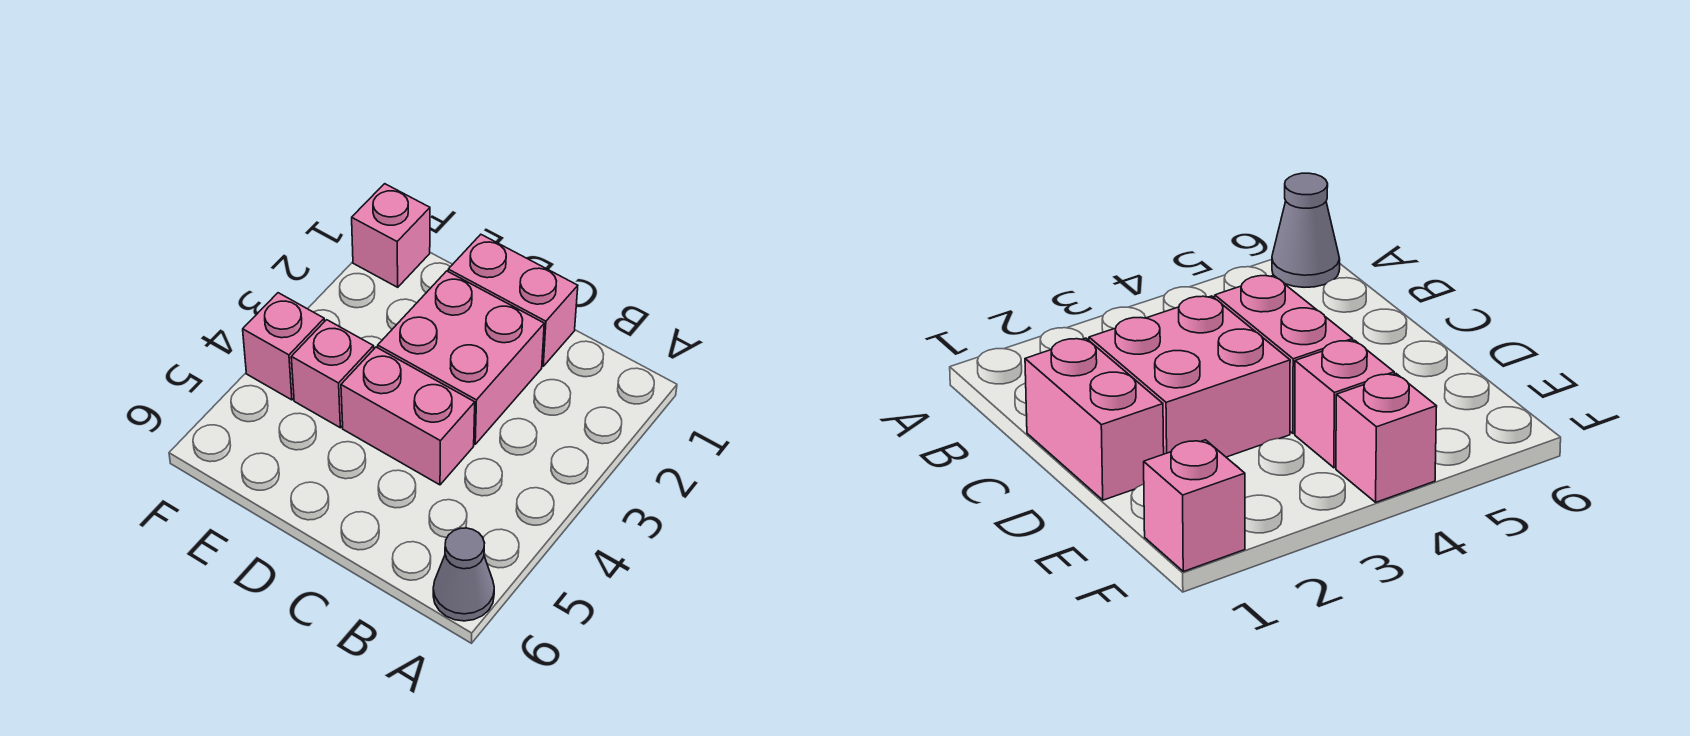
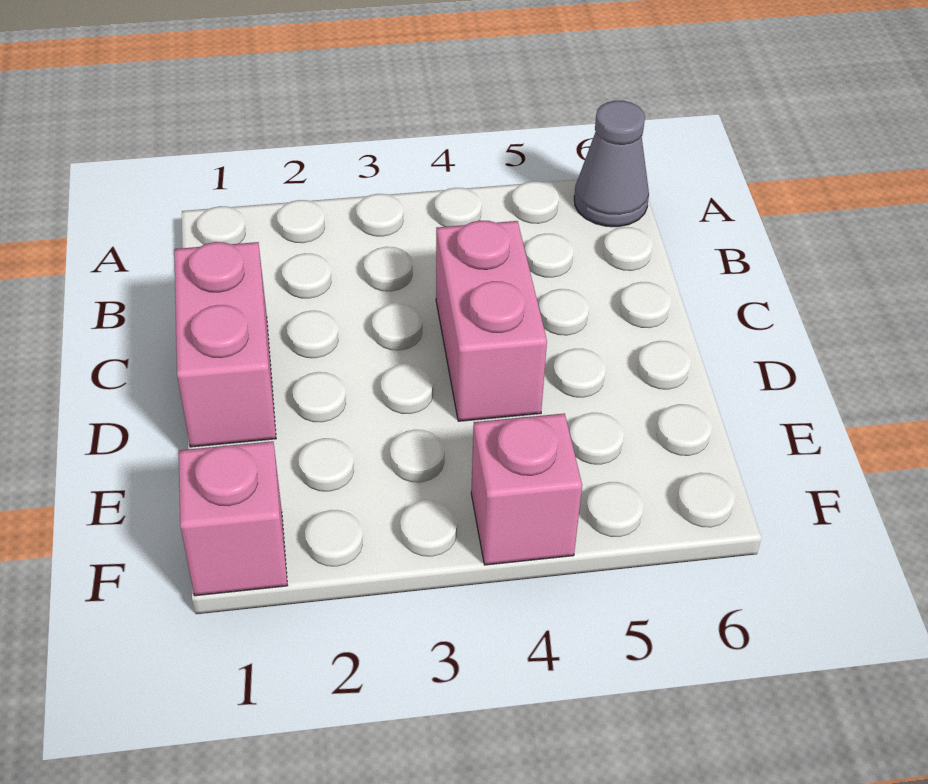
pink brick C2:D3 level 1 -> none
pink brick E4 level 1 -> none

